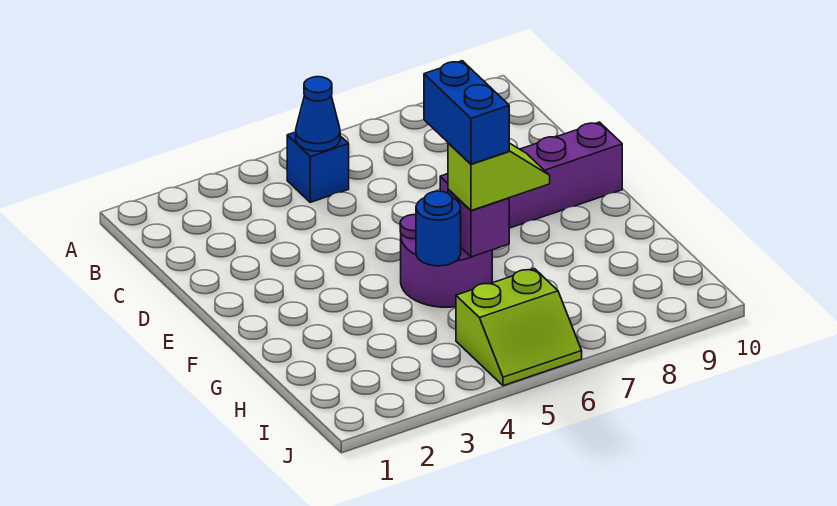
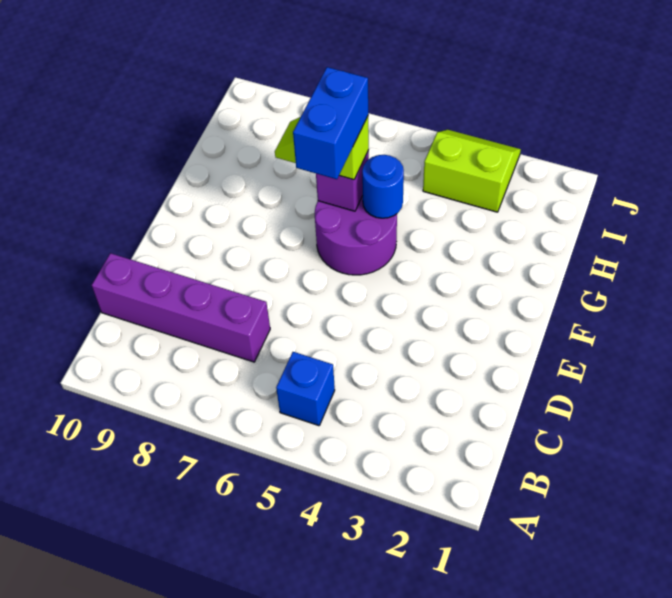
blue cone B5 level 2 -> none
purple brick E7:E10 level 1 -> purple brick C7:C10 level 1
lime slope I5:J6 level 1 top I -> lime slope I3:J4 level 1 top I

